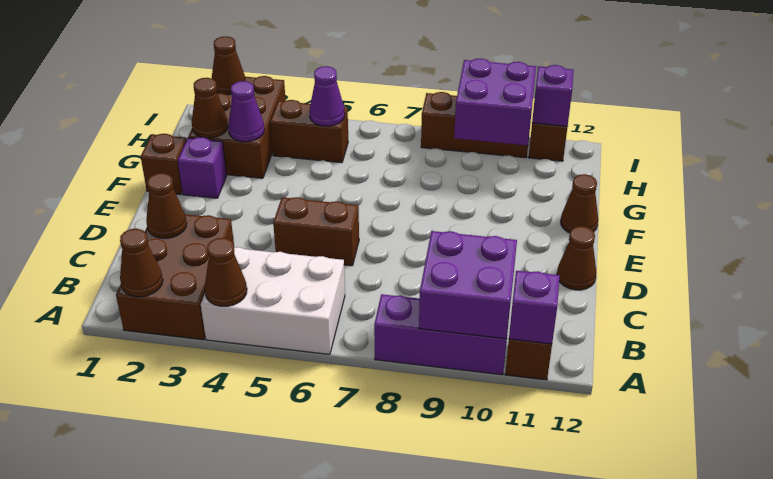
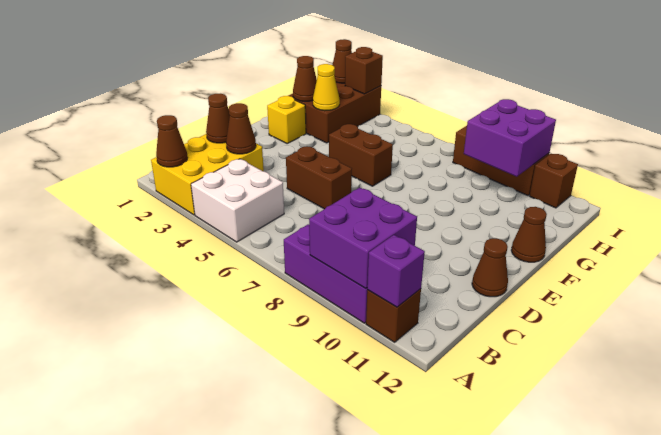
brown brick A2:C3 level 1 -> yellow brick A2:C3 level 1
white brick A4:B6 level 1 -> white brick A4:B5 level 1
brown cone A4 level 2 -> brown cone C3 level 2
brown brick F1 level 1 -> brown brick I3 level 2
purple brick F2 level 1 -> yellow brick F2 level 1
purple cone G3 level 2 -> yellow cone G3 level 2
brown brick H4:H5 level 1 -> brown brick F5:F6 level 1
purple cone H5 level 2 -> none
purple brick I11 level 2 -> none

